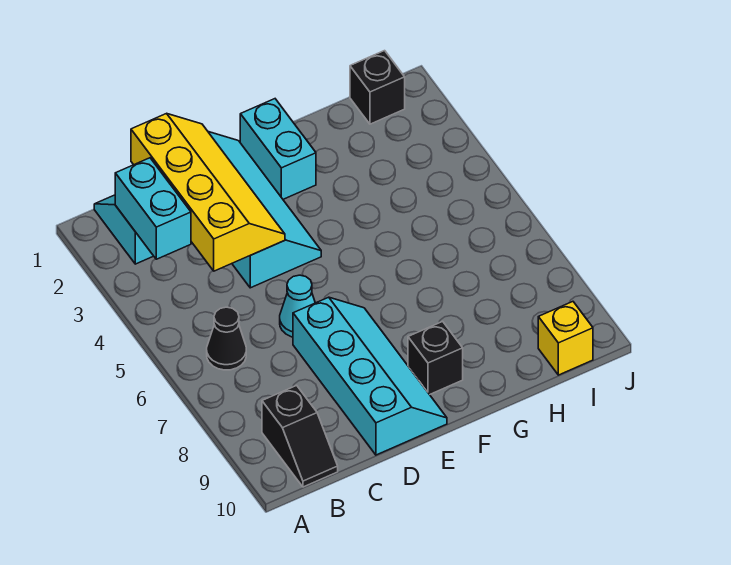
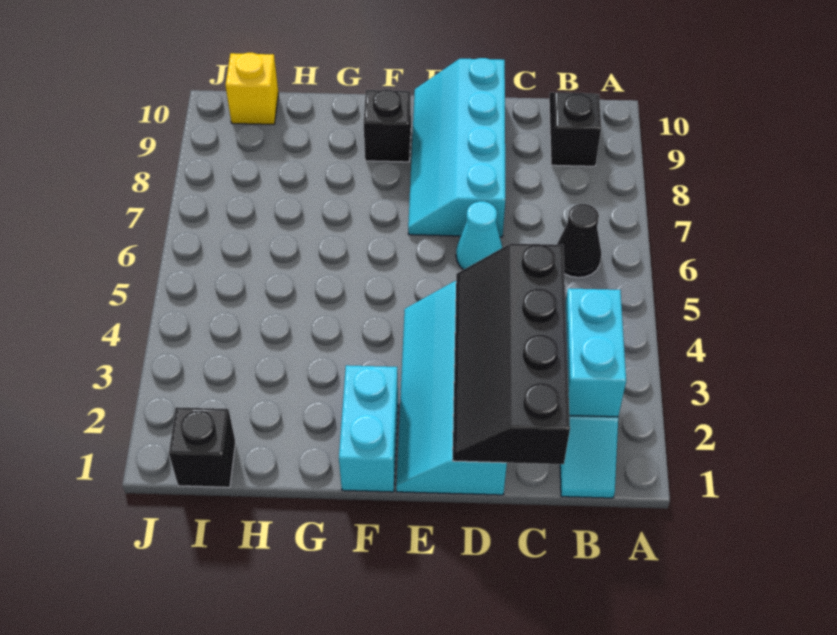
yellow slope C1:D4 level 2 top C -> black slope C1:D4 level 2 top C

